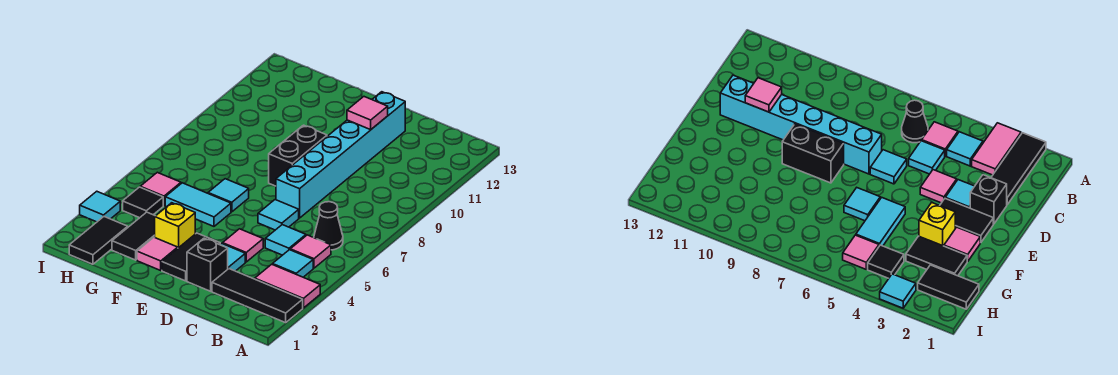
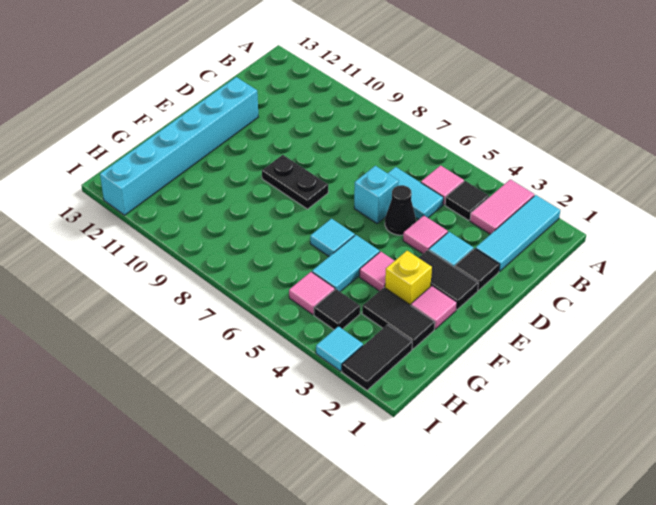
black tile A2:C2 level 1 -> cyan tile A2:C2 level 1
cyan tile B4 level 1 -> black tile B4 level 1
black cone B6 level 1 -> black cone D5 level 1
cyan tile C5 level 1 -> cyan tile C5:C6 level 1
black brick D2 level 1 -> black tile D2 level 1
cyan tile D6 level 1 -> cyan brick D6 level 1
cyan brick D7:D12 level 1 -> cyan brick D12:I12 level 1
pink tile D11 level 2 -> pink tile F4 level 1
black brick E8:E9 level 1 -> black plate E8:E9 level 1
black tile H1:H2 level 1 -> black tile H2:I2 level 1

